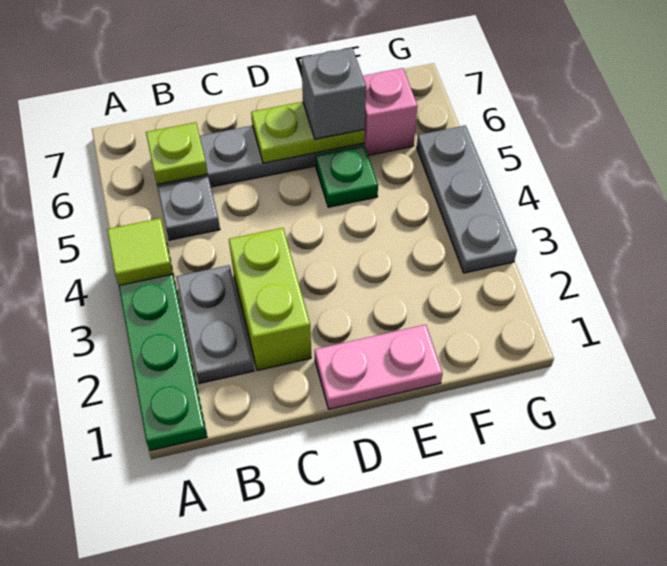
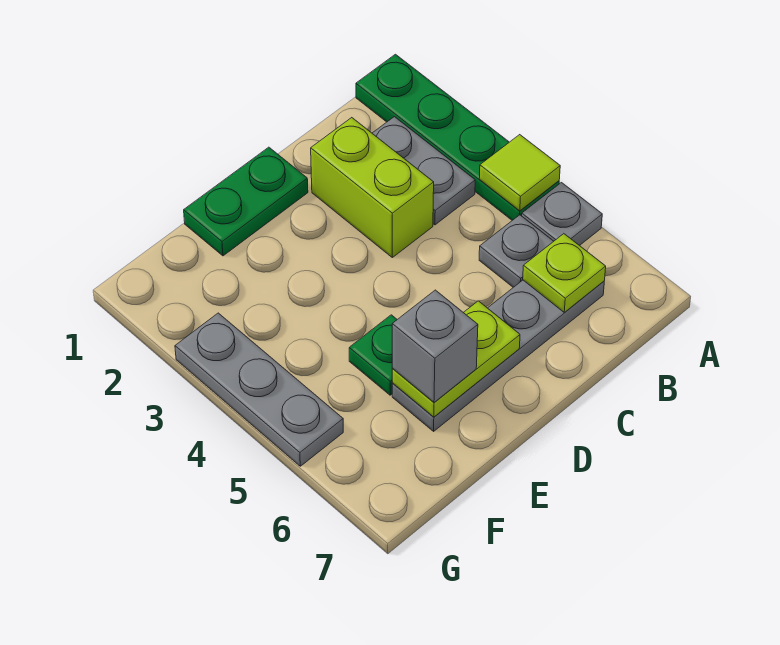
none -> grey plate A5 level 1
pink plate D1:E1 level 1 -> green plate D1:E1 level 1
pink brick F6 level 1 -> none

